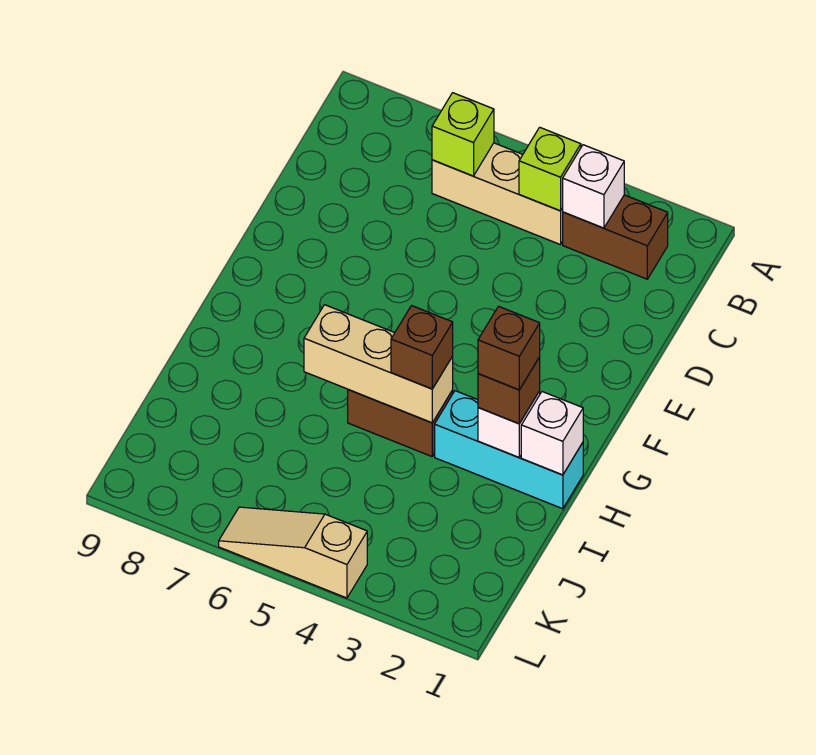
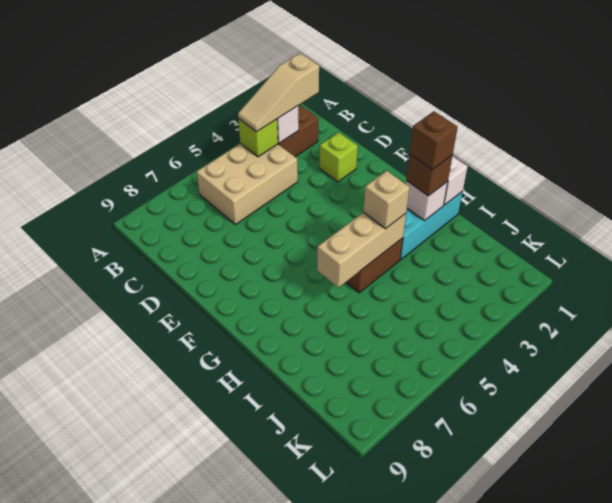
tan brick B4:B6 level 1 -> tan brick B4:C6 level 1
lime brick B6 level 2 -> lime brick D2 level 1
brown brick H4 level 3 -> tan brick H4 level 3
tan slope L4:L6 level 1 top 4 -> tan slope B2:B4 level 3 top 2

